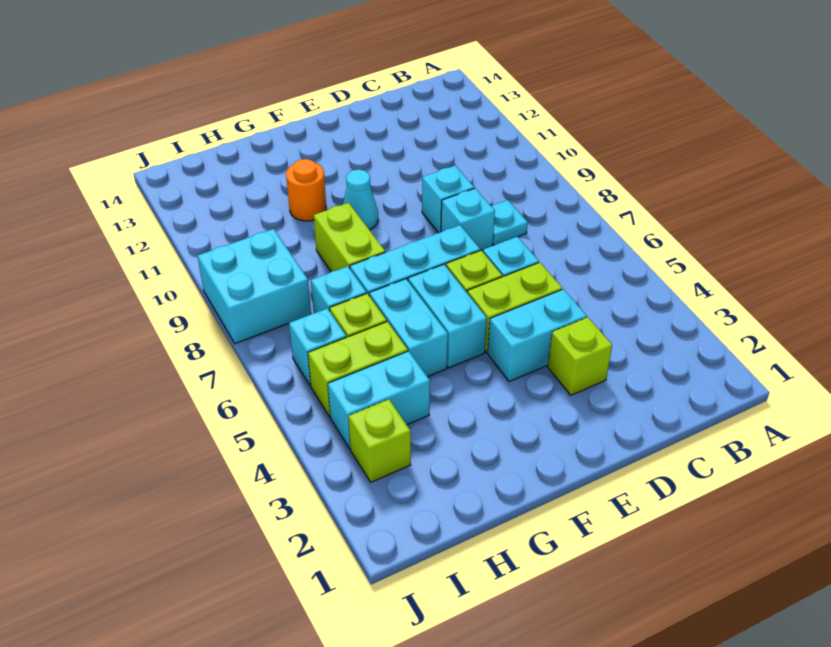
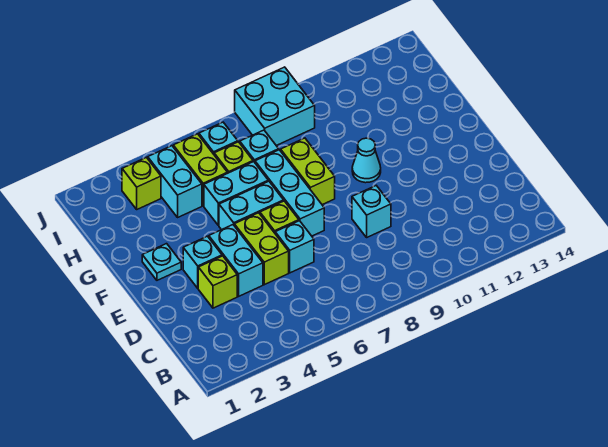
cyan plate C8 level 1 -> cyan plate F2 level 1
cyan brick D8 level 1 -> cyan brick E3 level 1
lime brick G8:G9 level 1 -> lime brick F8:G8 level 1
orange round brick G11 level 1 -> none

